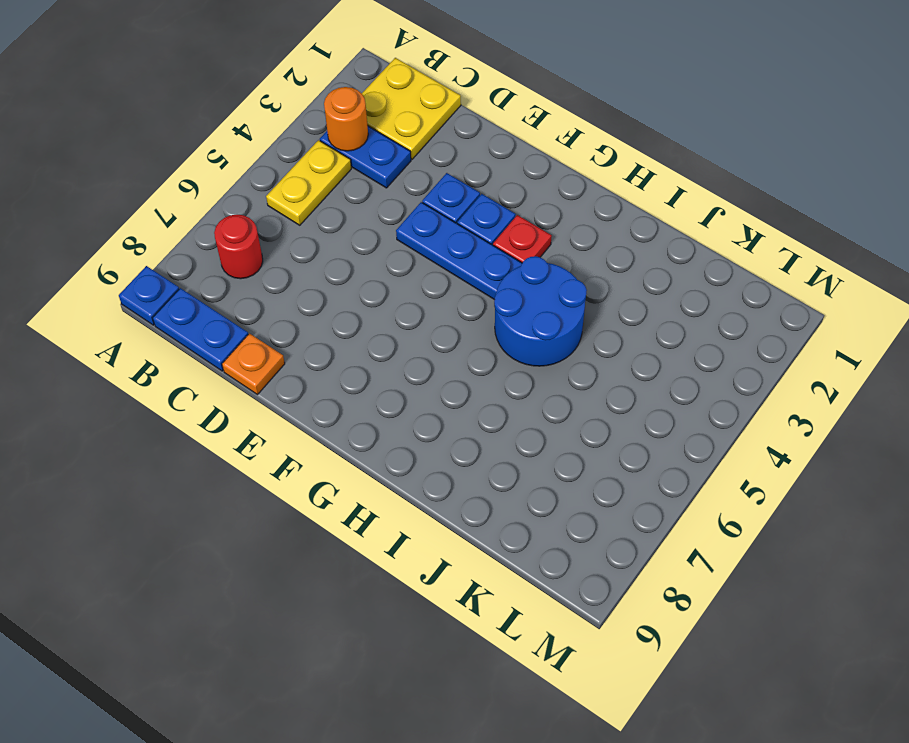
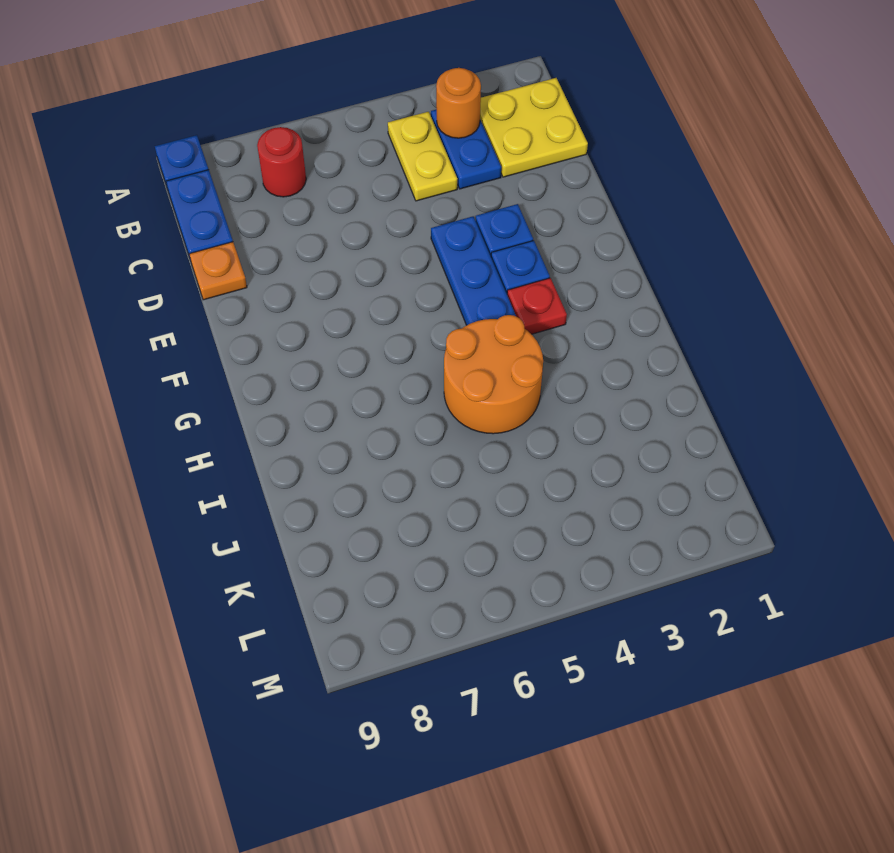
yellow plate B4:B5 level 1 -> yellow plate B4:C4 level 1
blue round brick H4:I5 level 1 -> orange round brick H4:I5 level 1

